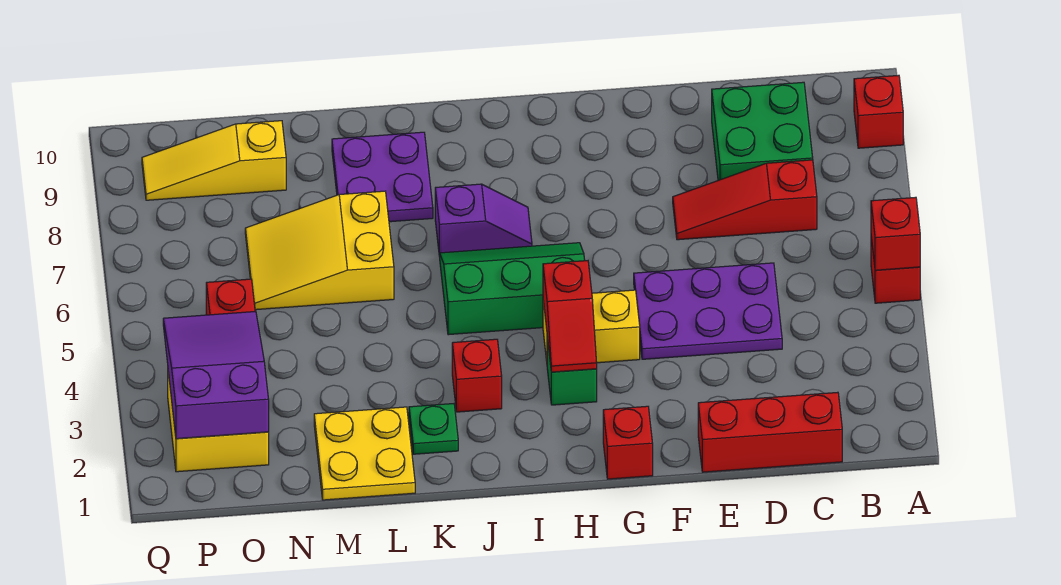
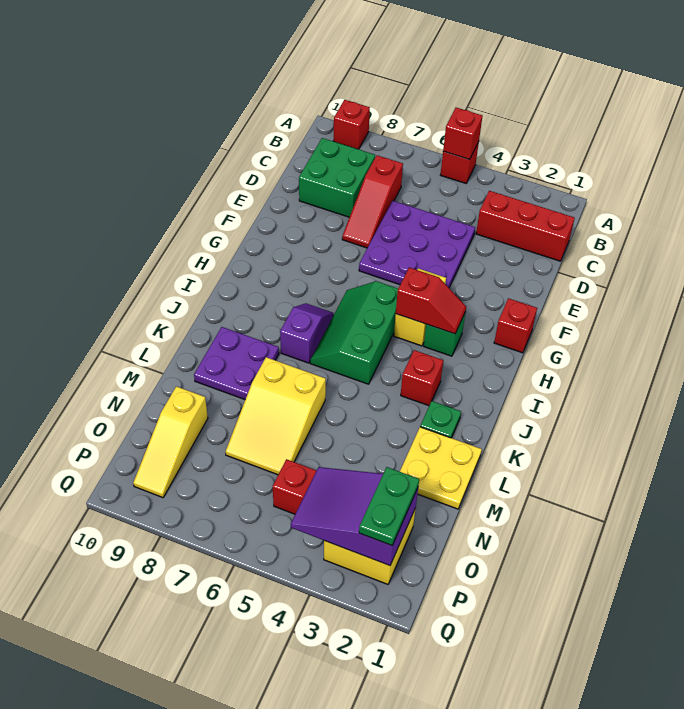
red brick C1:E1 level 1 -> red brick C1:C3 level 1
purple plate D4:F5 level 1 -> purple plate D4:F6 level 1
none -> green plate O2:P2 level 3

